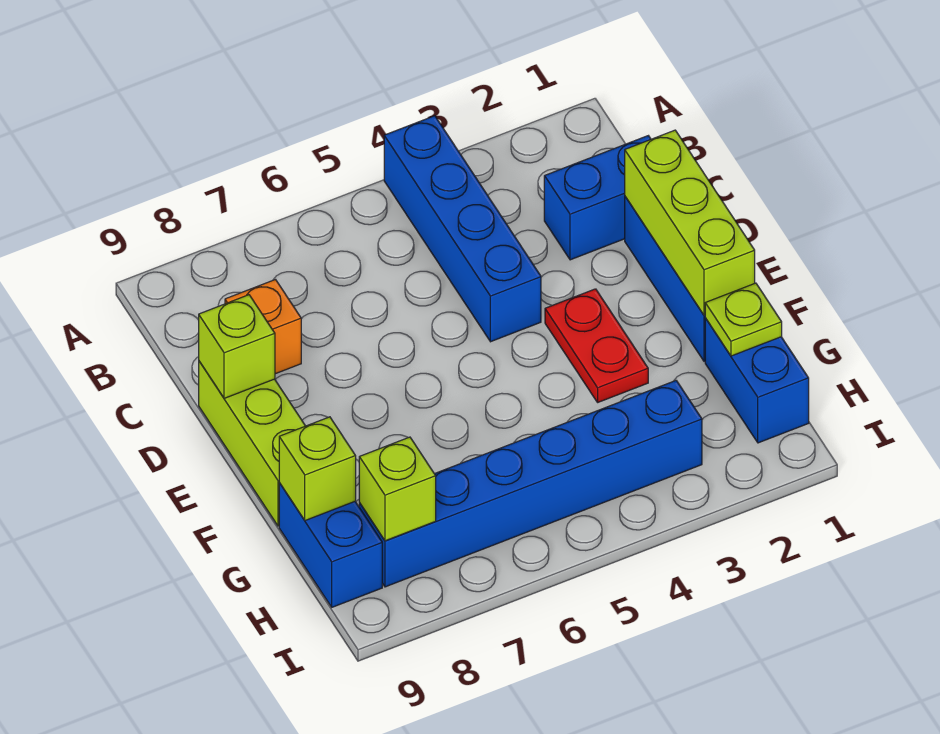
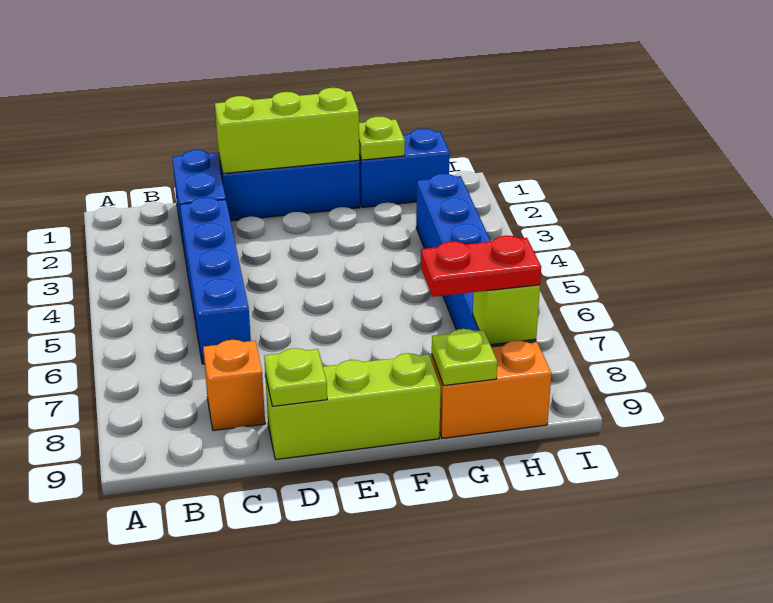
blue brick A4:D4 level 1 -> blue brick C3:C6 level 1
lime brick D9 level 2 -> lime plate D9 level 2
red plate E3:F3 level 1 -> red plate G8:H8 level 3
blue brick G9:H9 level 1 -> orange brick G9:H9 level 1
lime brick G9 level 2 -> lime plate G9 level 2

